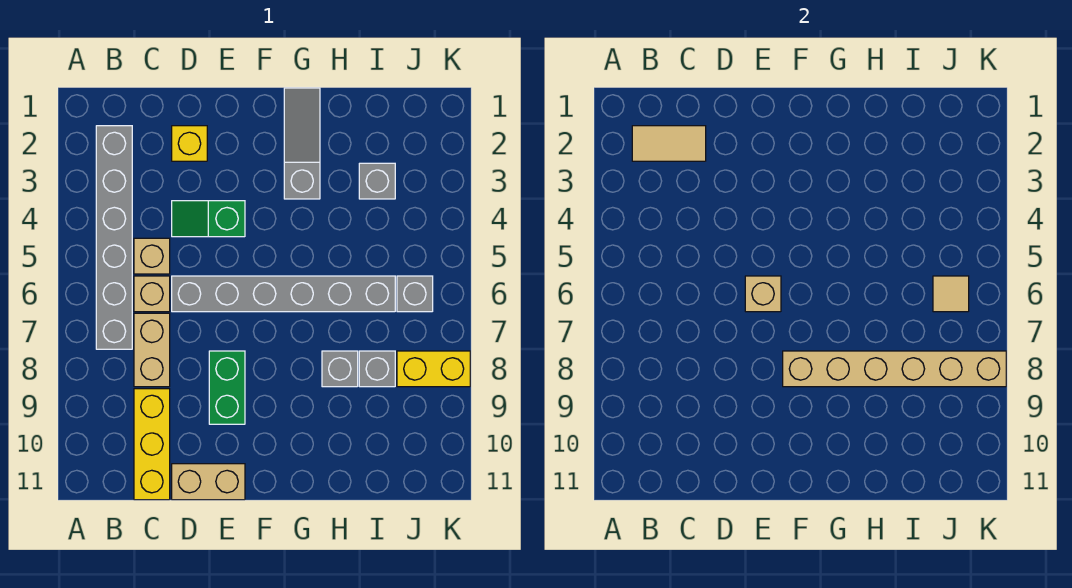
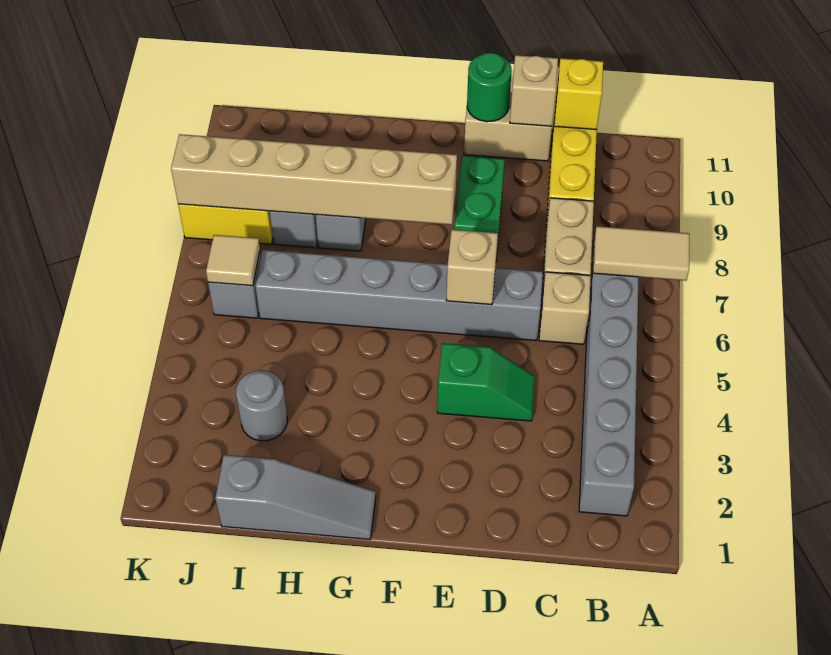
tan tile B2:C2 level 2 -> tan tile A7:B7 level 2
tan brick C5 level 1 -> tan brick D11 level 2
yellow brick D2 level 1 -> yellow brick C11 level 2
none -> green round brick E11 level 2
grey slope G1:G3 level 1 top 3 -> grey slope G1:I1 level 1 top I
grey brick I3 level 1 -> grey round brick I3 level 1

